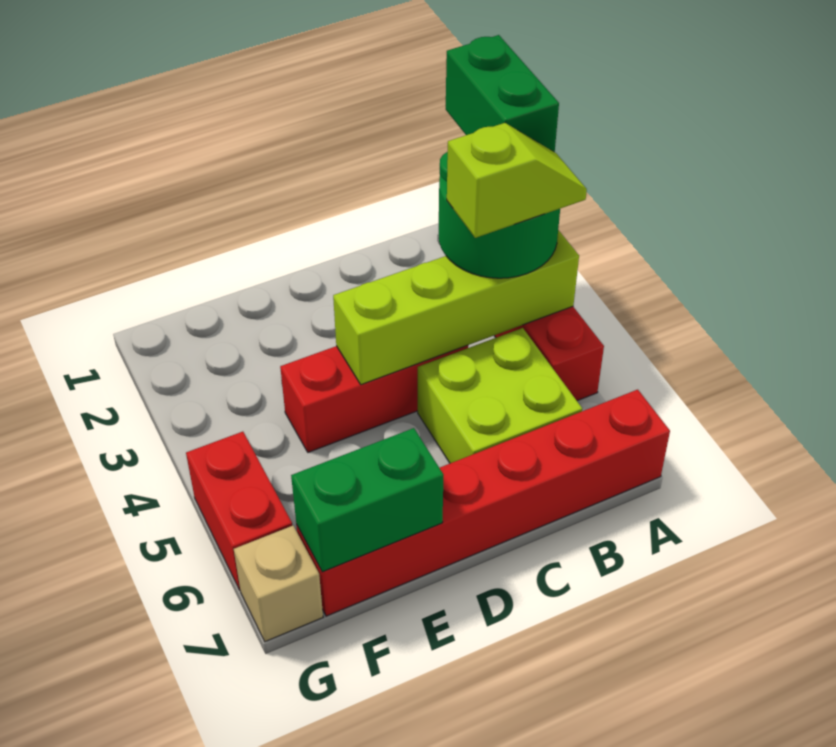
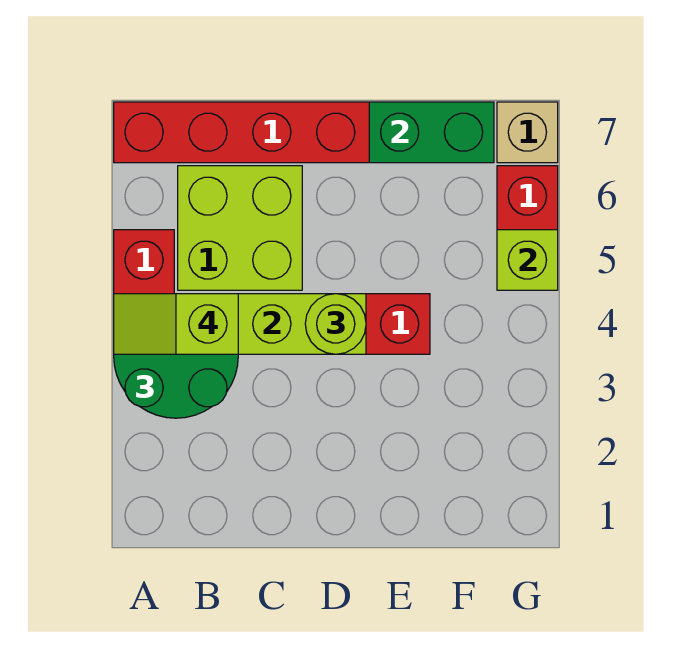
green brick A2:A3 level 4 -> none
none -> lime round brick D4 level 3
none -> lime brick G5 level 2

